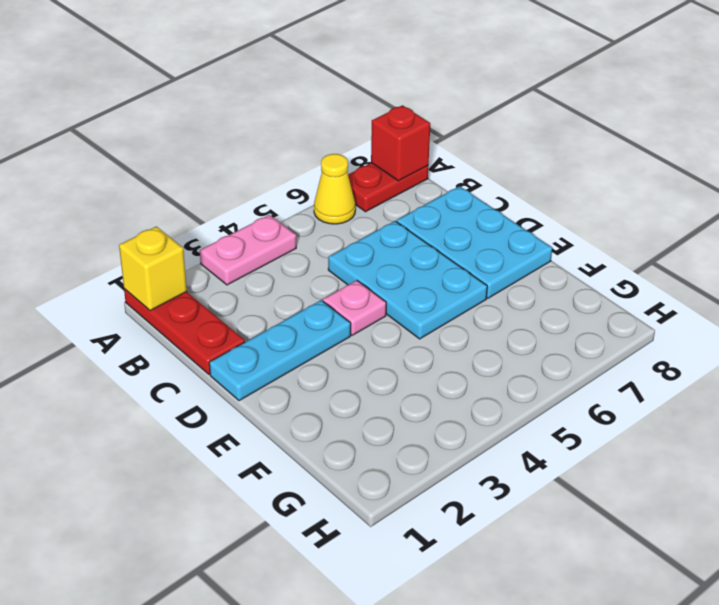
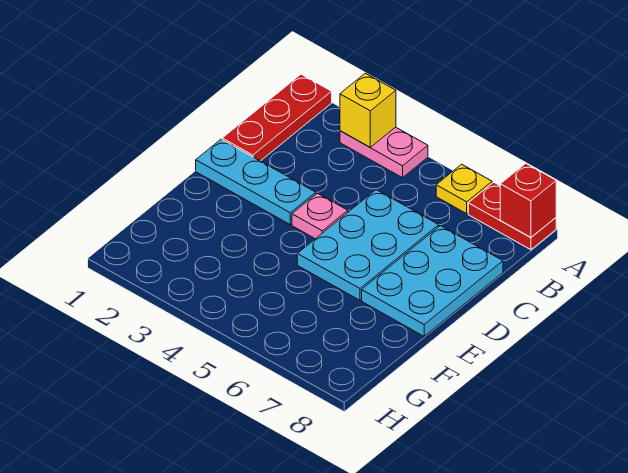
yellow brick A1 level 2 -> yellow brick A3 level 2
yellow cone A6 level 1 -> yellow plate A6 level 1

